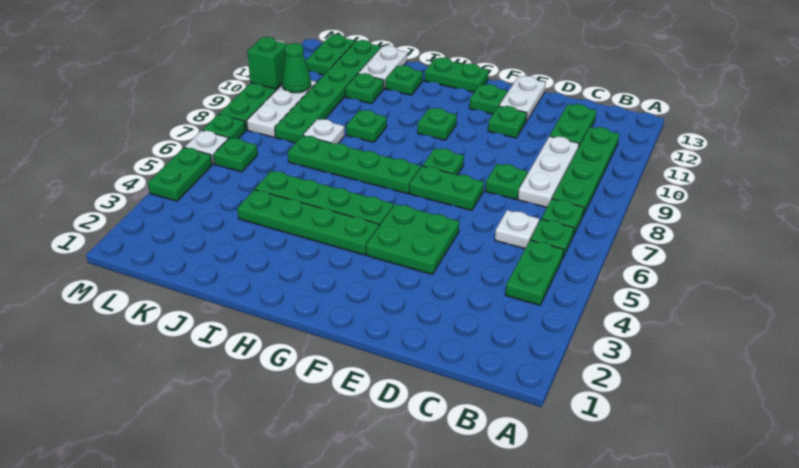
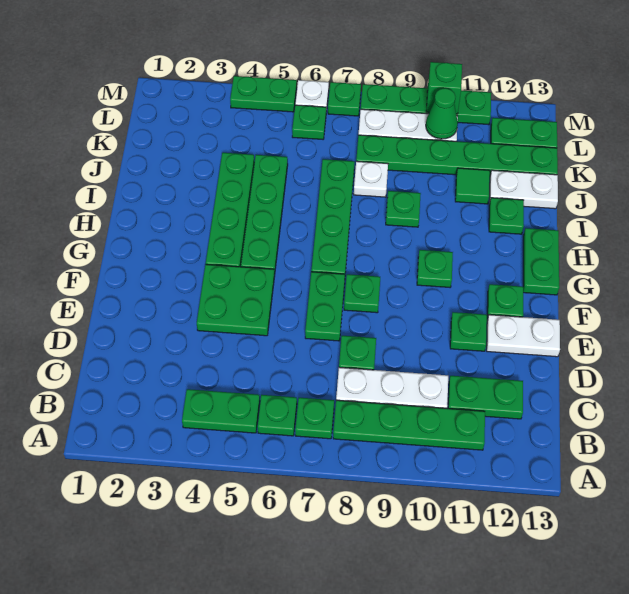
white plate C6 level 1 -> none
green plate J11 level 1 -> green tile J11 level 1

